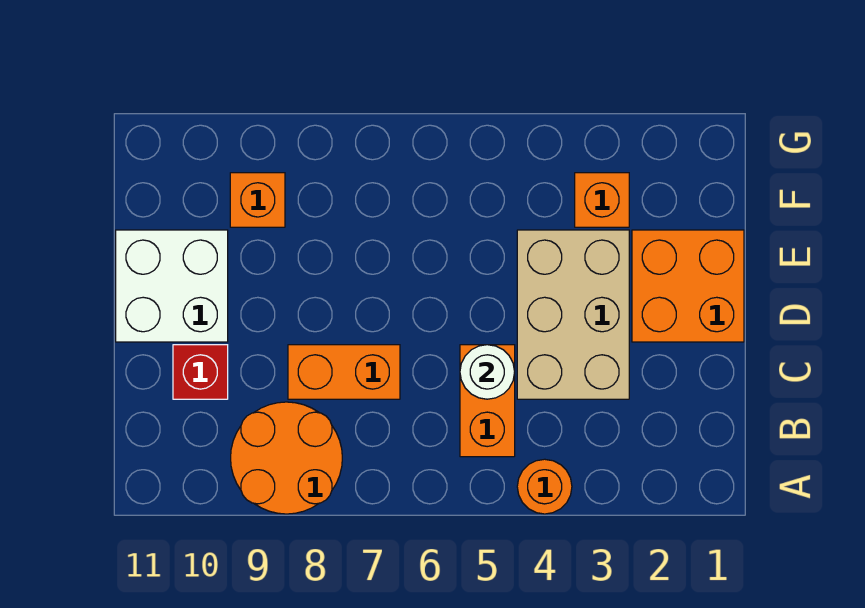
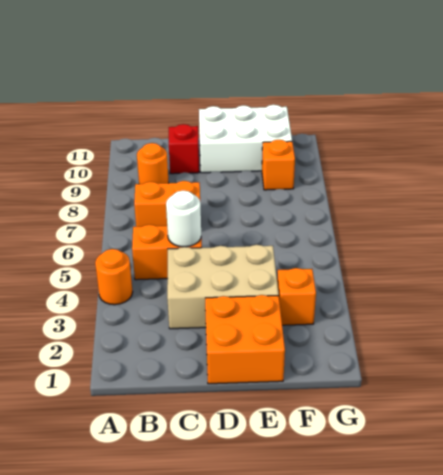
orange round brick A8:B9 level 1 -> orange round brick B9 level 1
orange brick C7:C8 level 1 -> orange brick B7:C7 level 1
white brick D10:E11 level 1 -> white brick D10:F11 level 1

